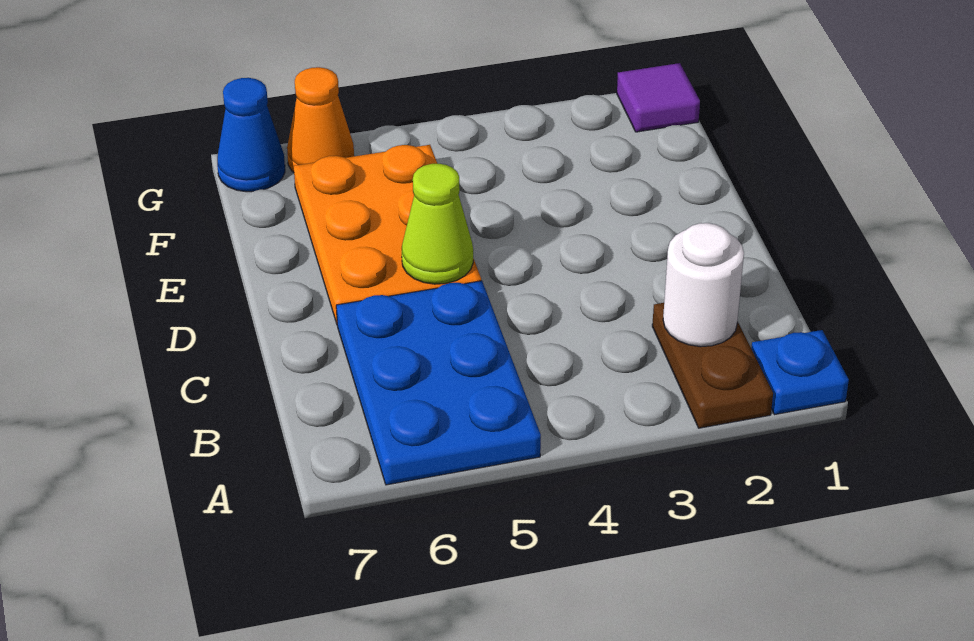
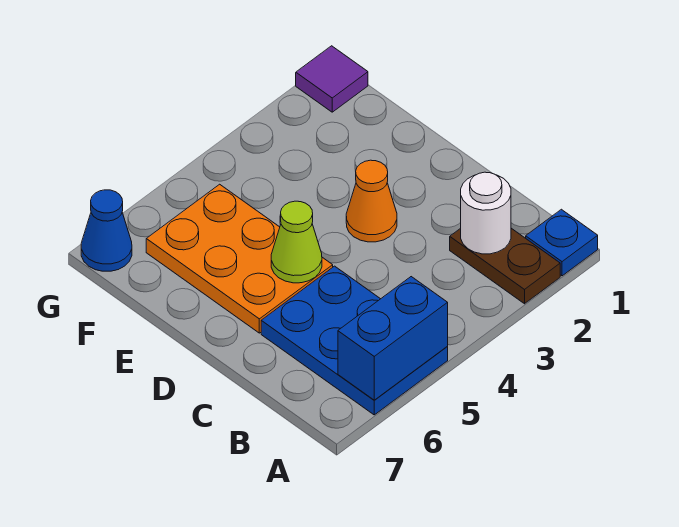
none -> blue brick A5:A6 level 2
orange cone G6 level 1 -> orange cone D3 level 1

